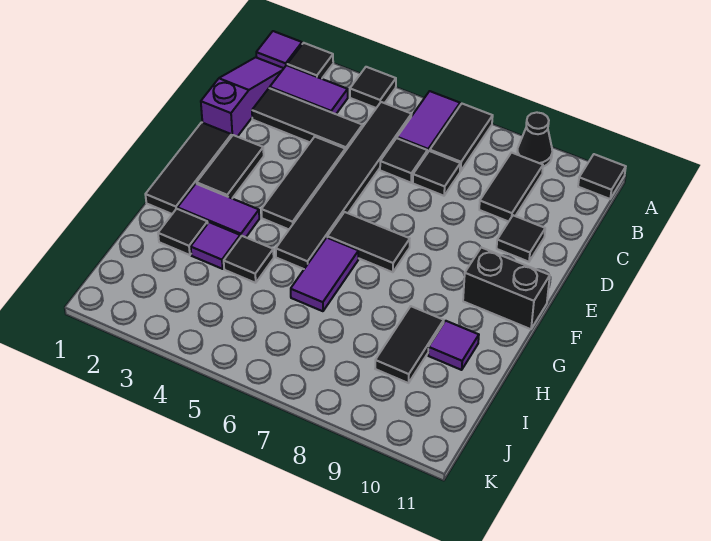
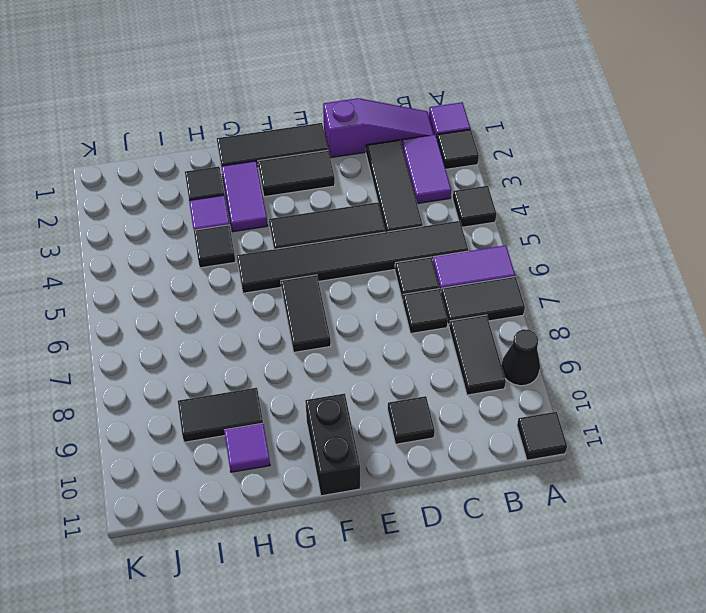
black tile B9:C9 level 1 -> black tile B8:B9 level 1
purple tile G6:H6 level 1 -> none

